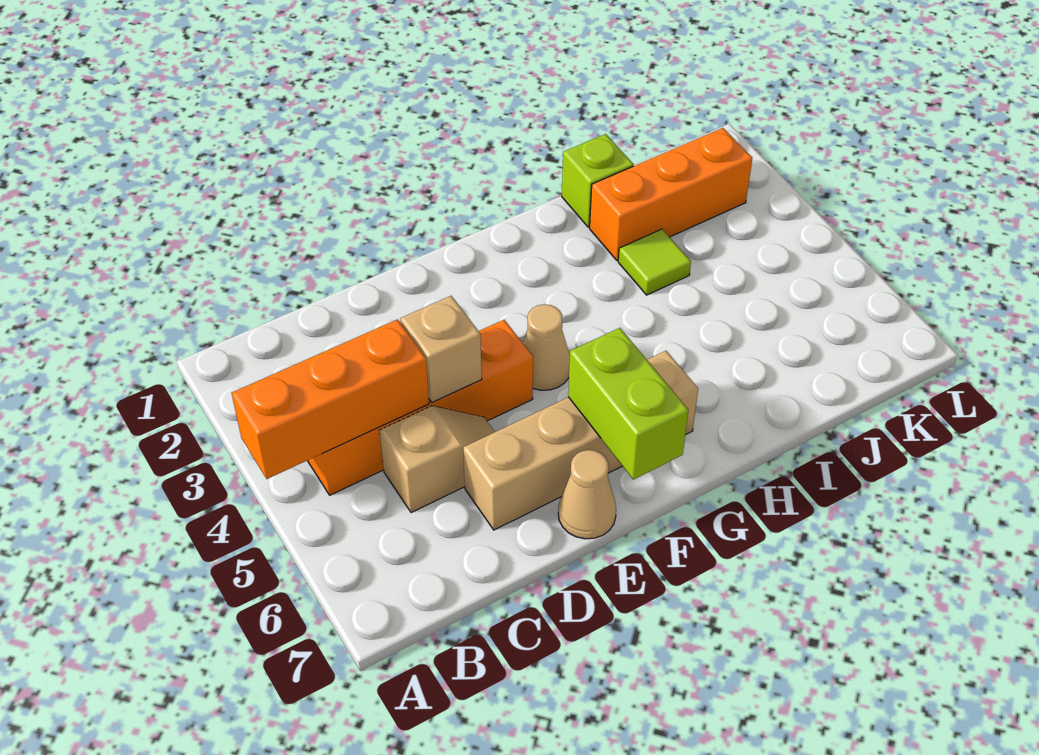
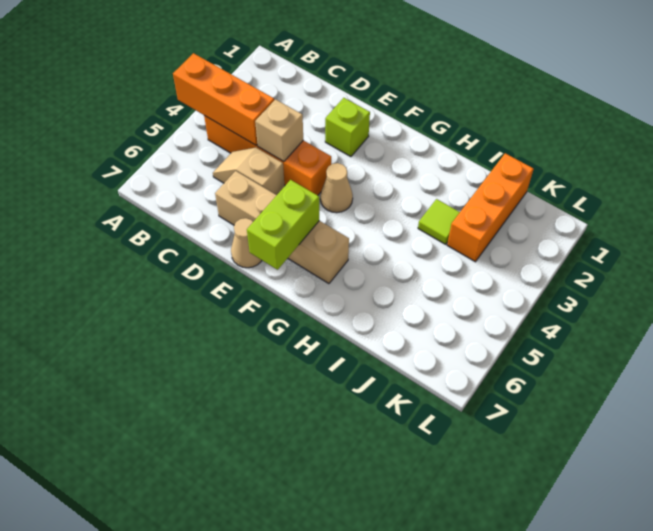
tan slope C5:D5 level 1 top C -> tan slope C5:D5 level 1 top D
lime brick I1 level 1 -> lime brick E2 level 1
orange brick I2:K2 level 1 -> orange brick J1:J3 level 1

